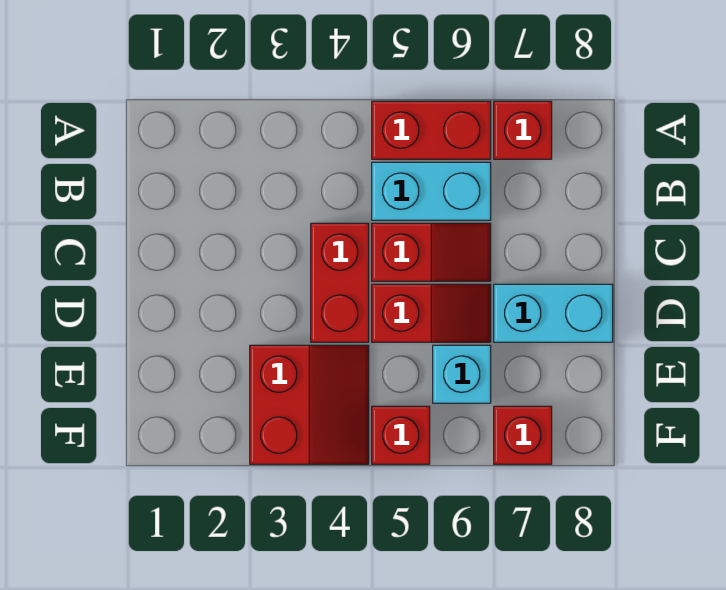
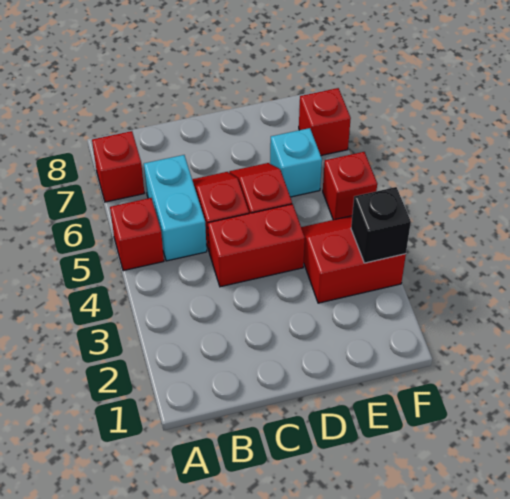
red brick A5:A6 level 1 -> red brick A5 level 1
cyan brick D7:D8 level 1 -> none
none -> black brick F3 level 2

